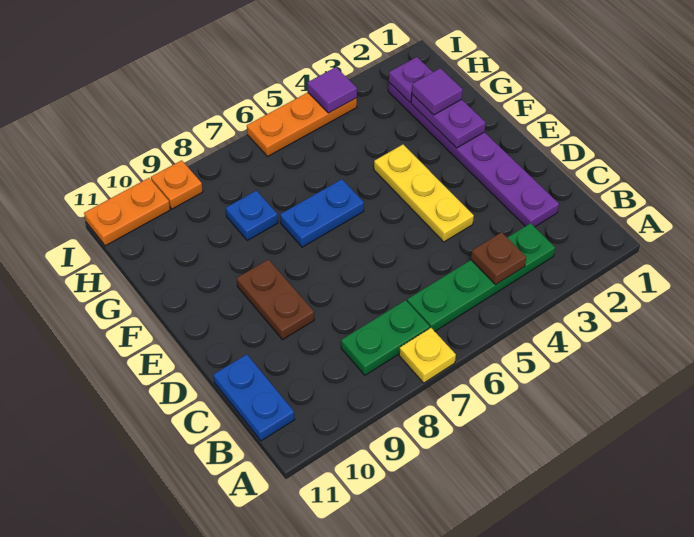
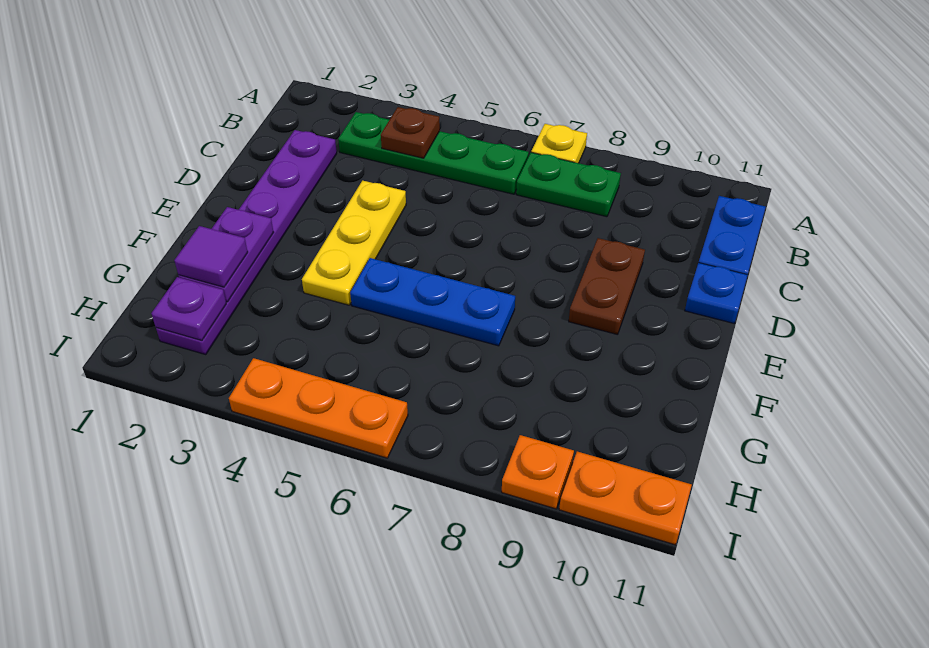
blue plate F6:F7 level 1 -> blue plate F5:F7 level 1
blue plate G8 level 1 -> blue plate D11 level 1
purple tile I4 level 2 -> none

